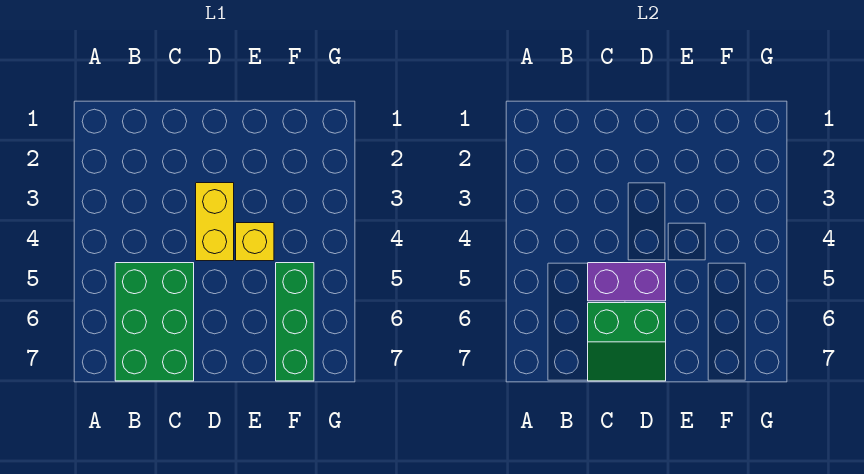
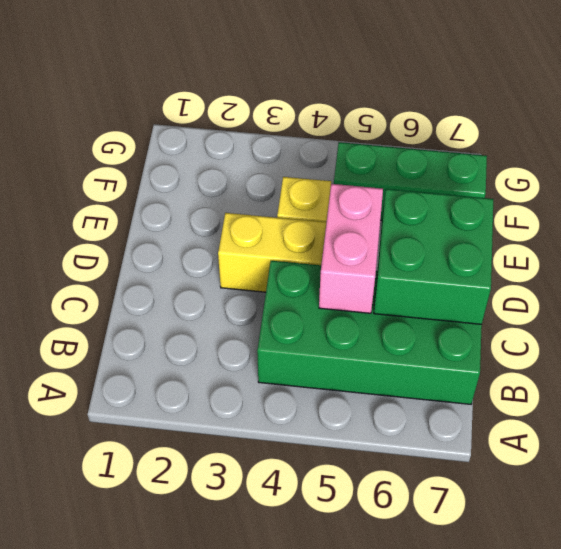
green brick B5:C7 level 1 -> green brick B4:C7 level 1
purple brick C5:D5 level 2 -> pink brick C5:D5 level 2
green slope C6:D7 level 2 top 6 -> green brick C6:D7 level 2

